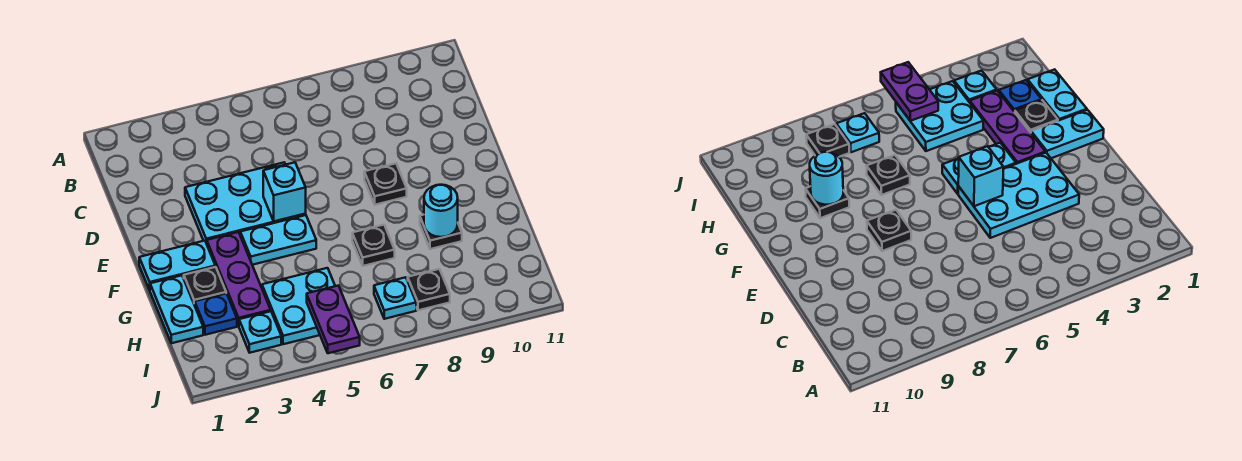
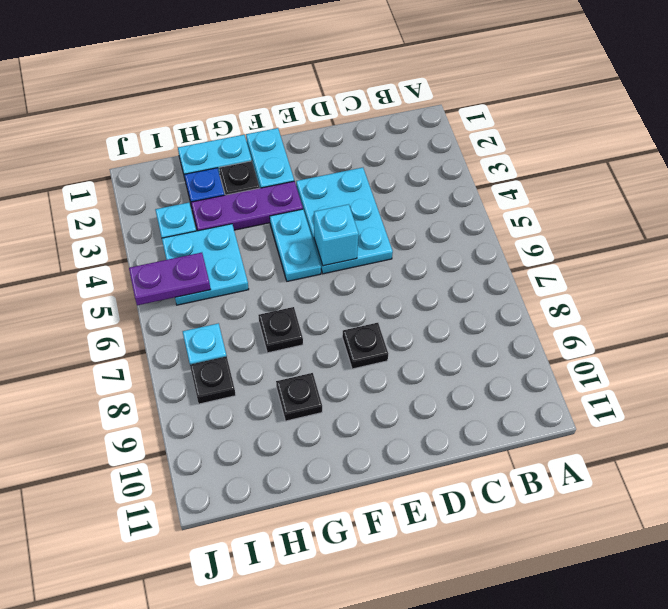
cyan round brick G9 level 2 -> none

